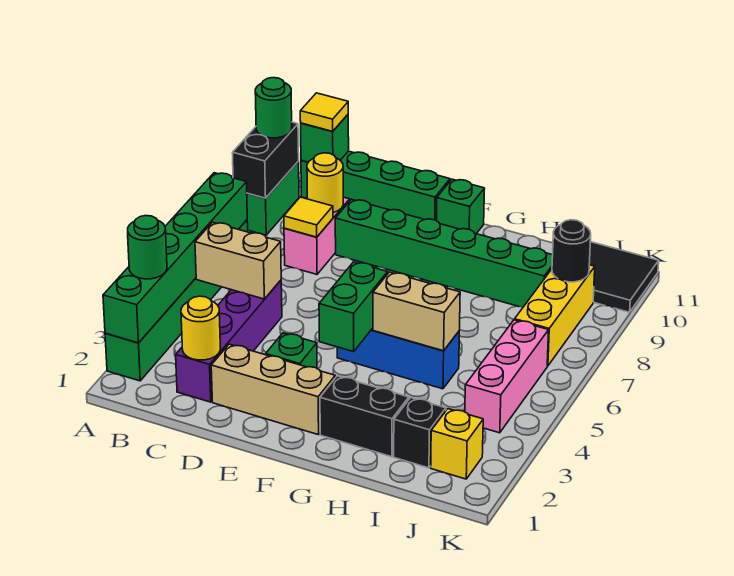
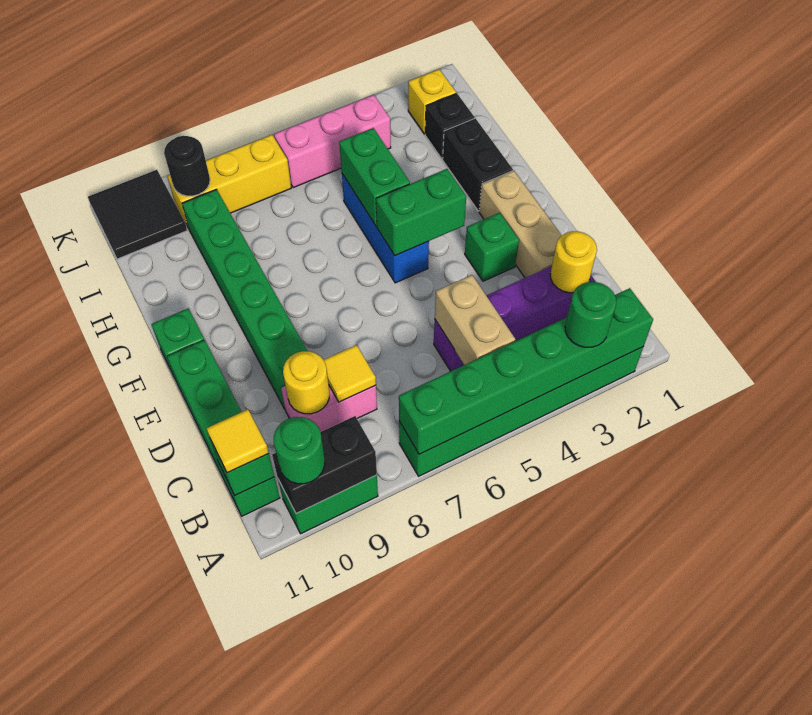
tan brick G5:H5 level 2 -> green brick G5:H5 level 2

